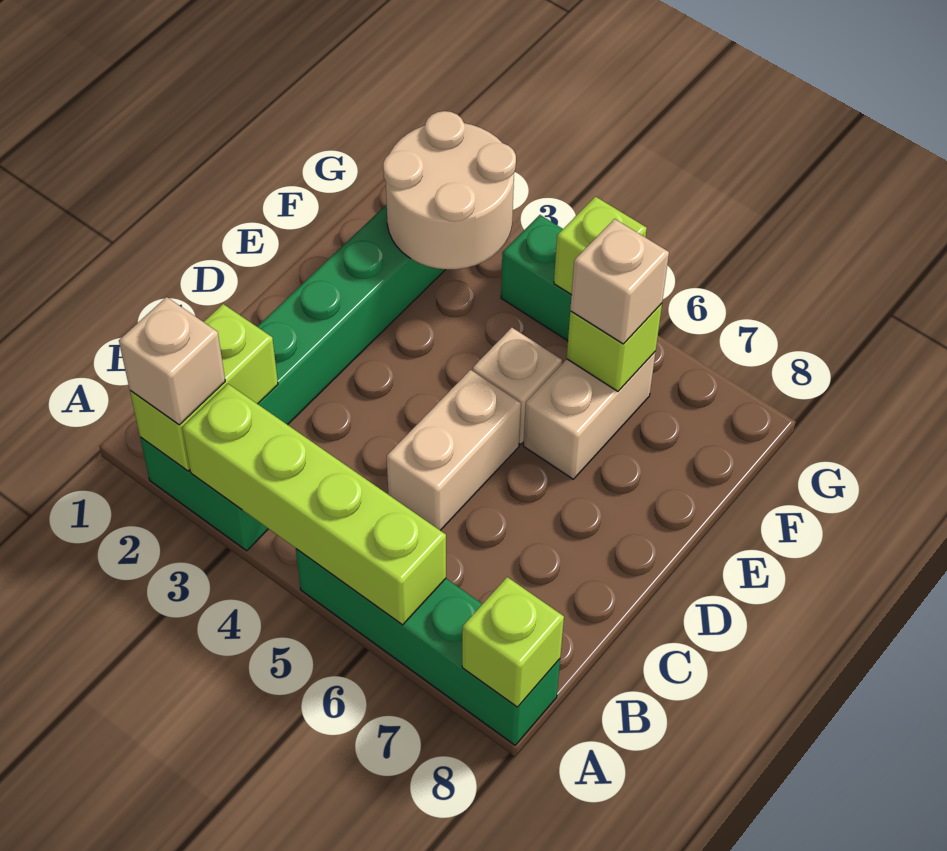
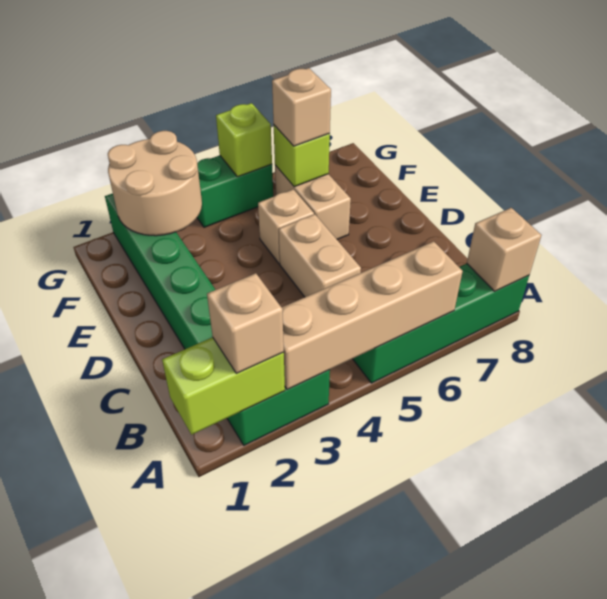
lime brick A2:B2 level 2 -> lime brick A1:A2 level 2
lime brick A3:A6 level 2 -> tan brick A3:A6 level 2
lime brick A8 level 2 -> tan brick A8 level 2

